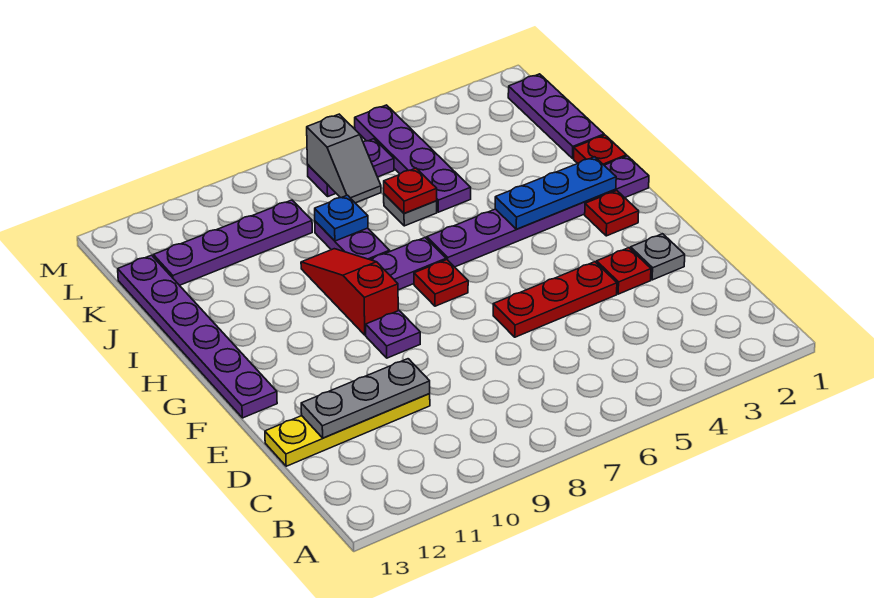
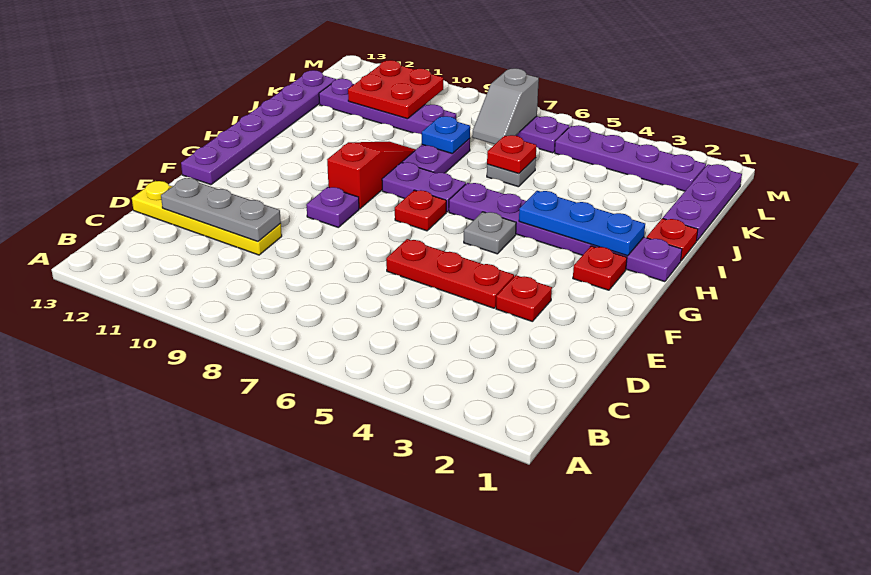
grey plate E2 level 1 -> grey plate G5 level 1
purple plate J5:M5 level 1 -> purple plate L2:L5 level 1
none -> red plate K10:L11 level 2

